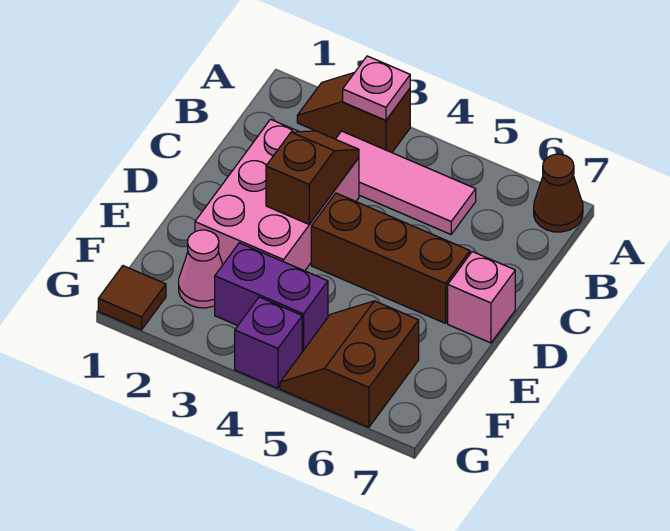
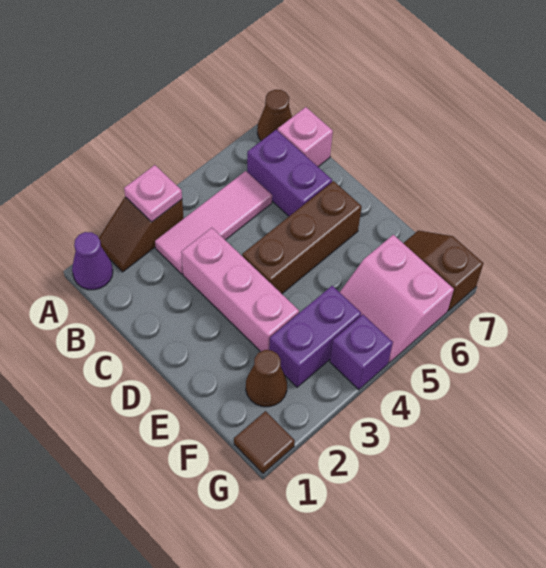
none -> purple cone A1 level 1
none -> purple brick B6:C6 level 1
pink brick C2:E3 level 1 -> pink brick C3:E3 level 1
brown slope C3:D3 level 2 top D -> brown slope F7:G7 level 1 top G
pink brick D7 level 1 -> pink brick B7 level 1
pink cone F2 level 1 -> brown cone F2 level 1
brown slope F5:G6 level 1 top 6 -> pink slope F5:G6 level 1 top 6

